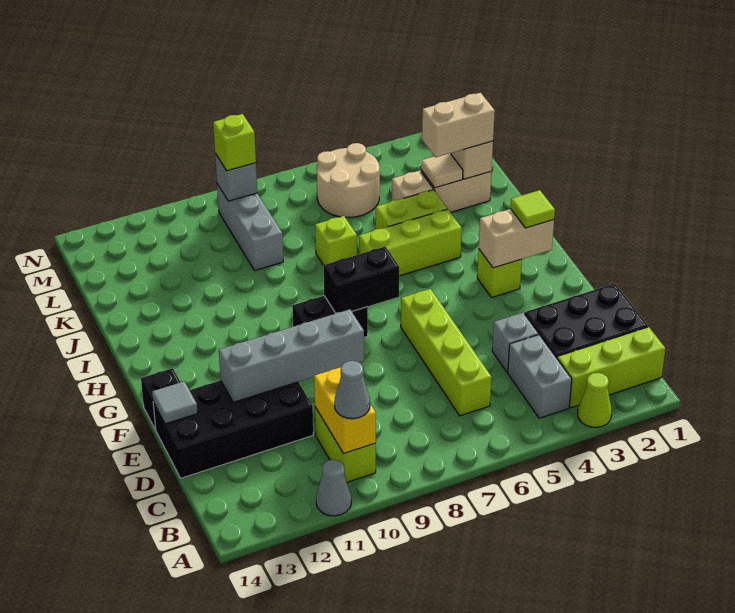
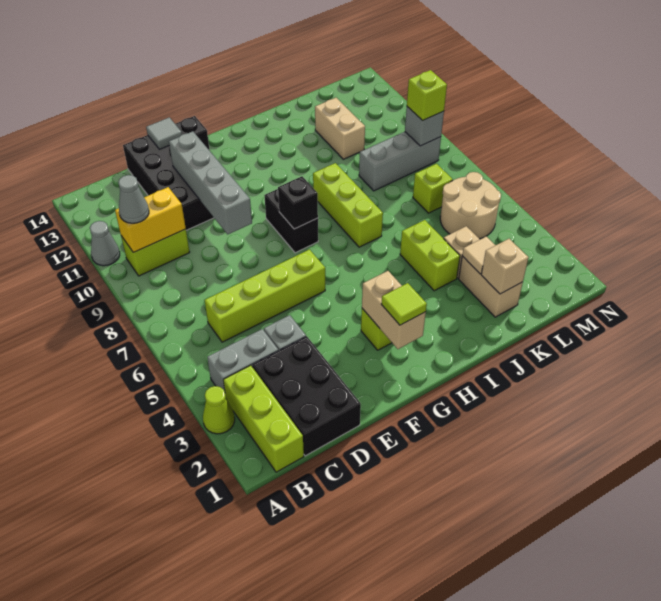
black brick G7:G8 level 2 -> black brick G8 level 2
lime brick I4:I6 level 1 -> lime brick I7:I9 level 1
lime brick J7 level 1 -> lime brick L7 level 1
tan brick K2:K3 level 3 -> tan brick K11:K12 level 1

